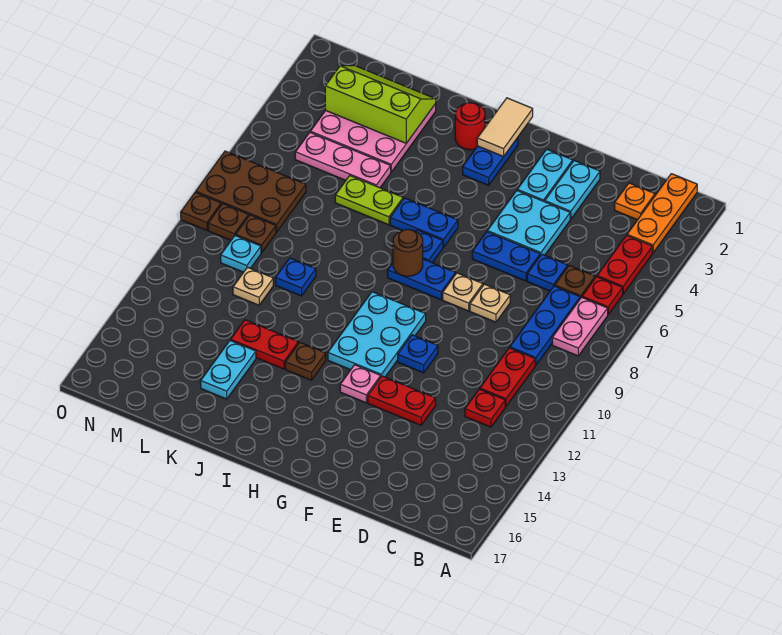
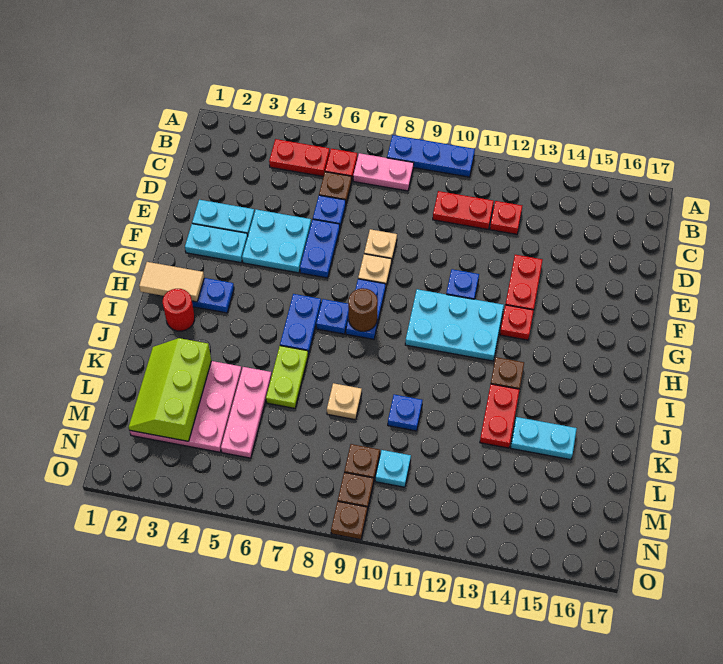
orange plate B1:B3 level 1 -> none
orange plate C2 level 1 -> none
blue plate C7:C9 level 1 -> blue plate A8:A10 level 1
pink plate G13 level 1 -> red plate G13 level 1
tan plate L11 level 1 -> tan plate K8 level 1
brown plate M7:O8 level 1 -> none

